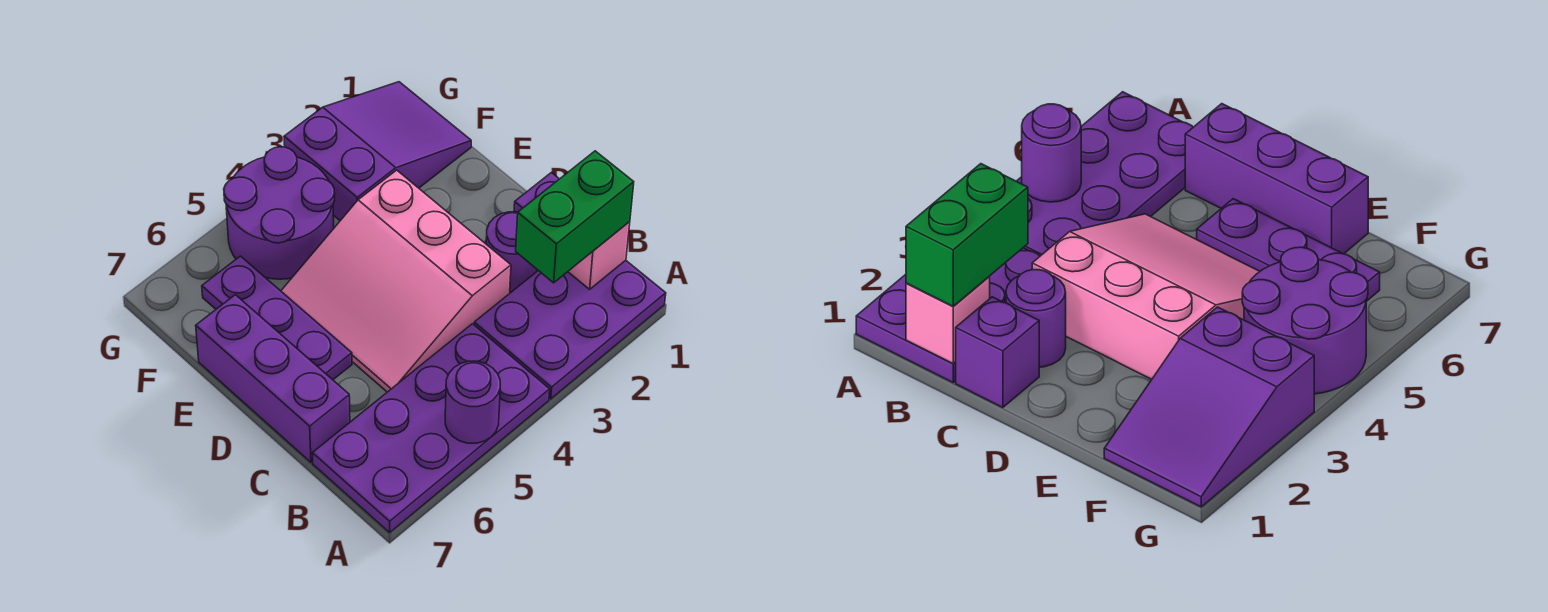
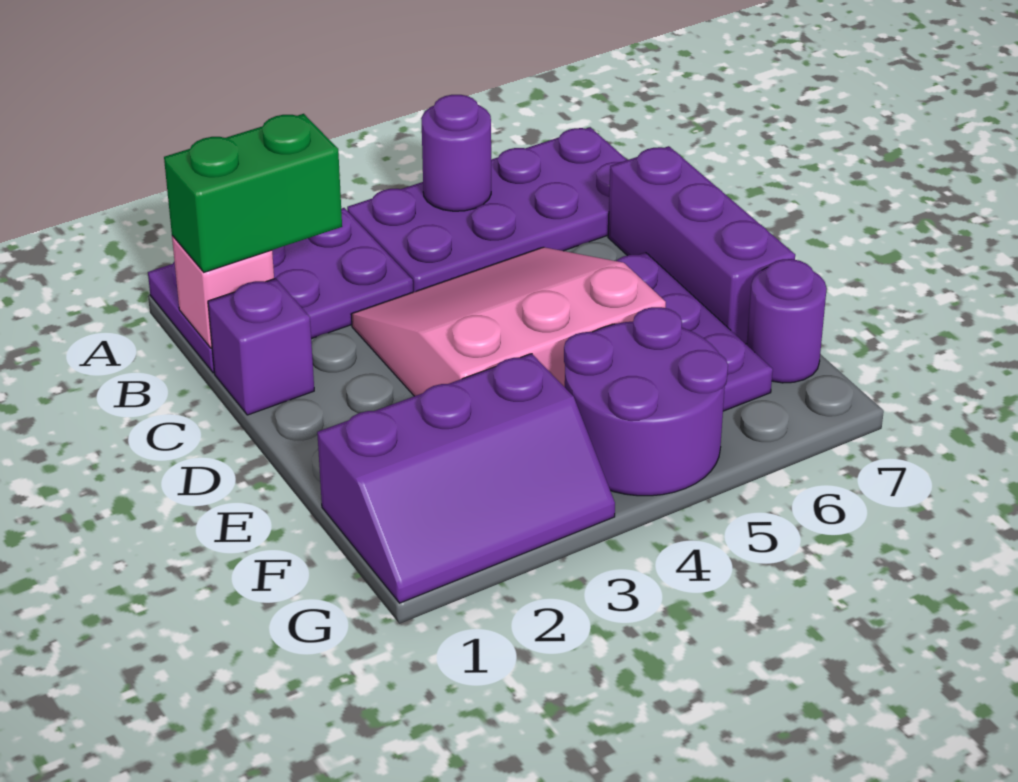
purple round brick C2 level 1 -> purple round brick F7 level 1
pink slope C3:E5 level 1 top 3 -> pink slope C3:E5 level 1 top E
purple slope F1:G3 level 1 top 3 -> purple slope F1:G3 level 1 top F

